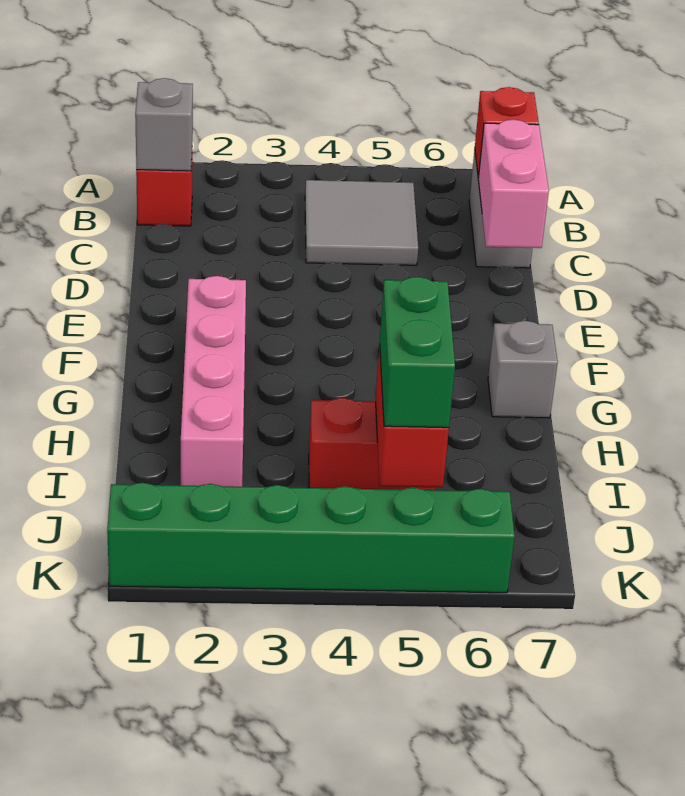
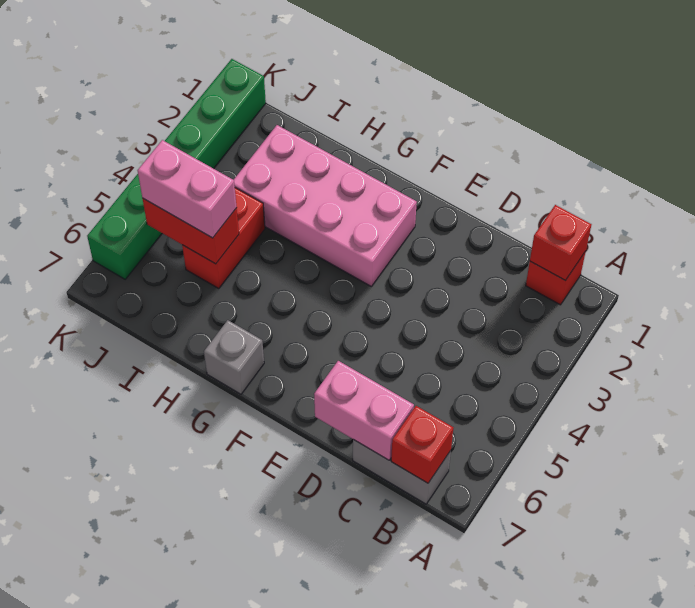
grey brick B1 level 2 -> red brick B1 level 2
grey tile B4:C5 level 1 -> none
pink brick F2:I2 level 1 -> pink brick F2:I3 level 1
green brick I5:J5 level 3 -> pink brick I5:J5 level 3

